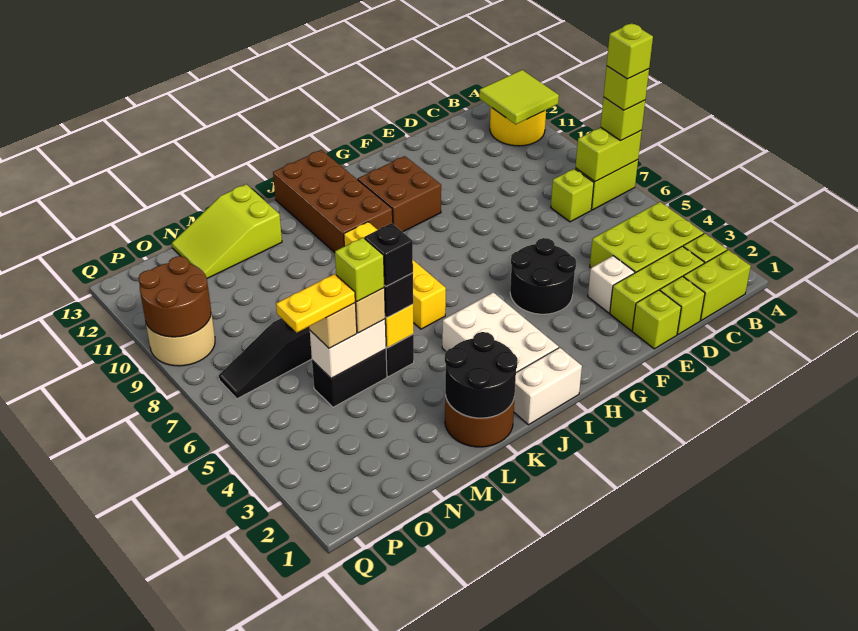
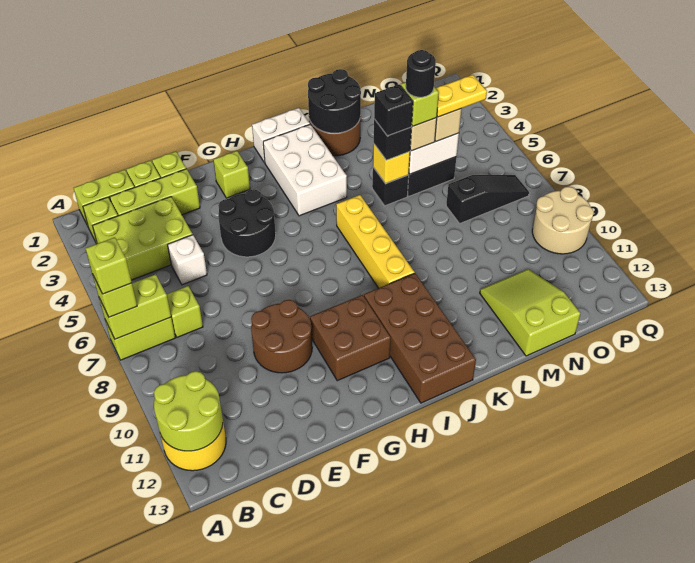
lime brick A7 level 5 -> lime brick G2 level 1
lime tile A11:B12 level 2 -> lime round brick A11:B12 level 2
white brick E3 level 1 -> white brick D5 level 1
lime slope L12:N13 level 1 top L -> lime slope M11:N13 level 1 top 13
none -> black round brick M5 level 5
brown round brick P9:Q10 level 2 -> brown round brick E9:F10 level 1

